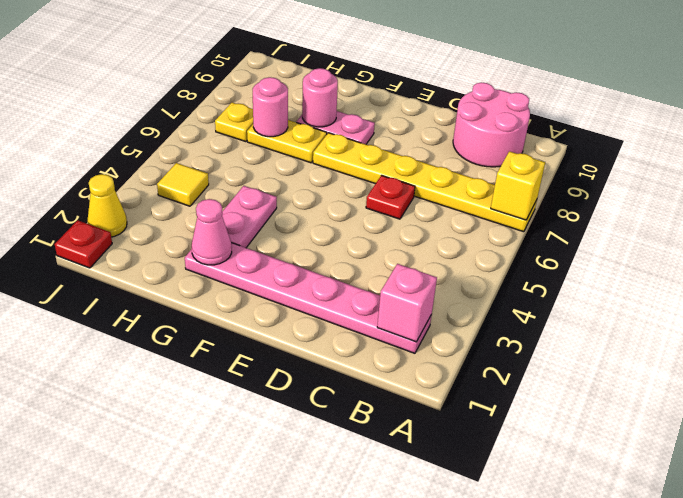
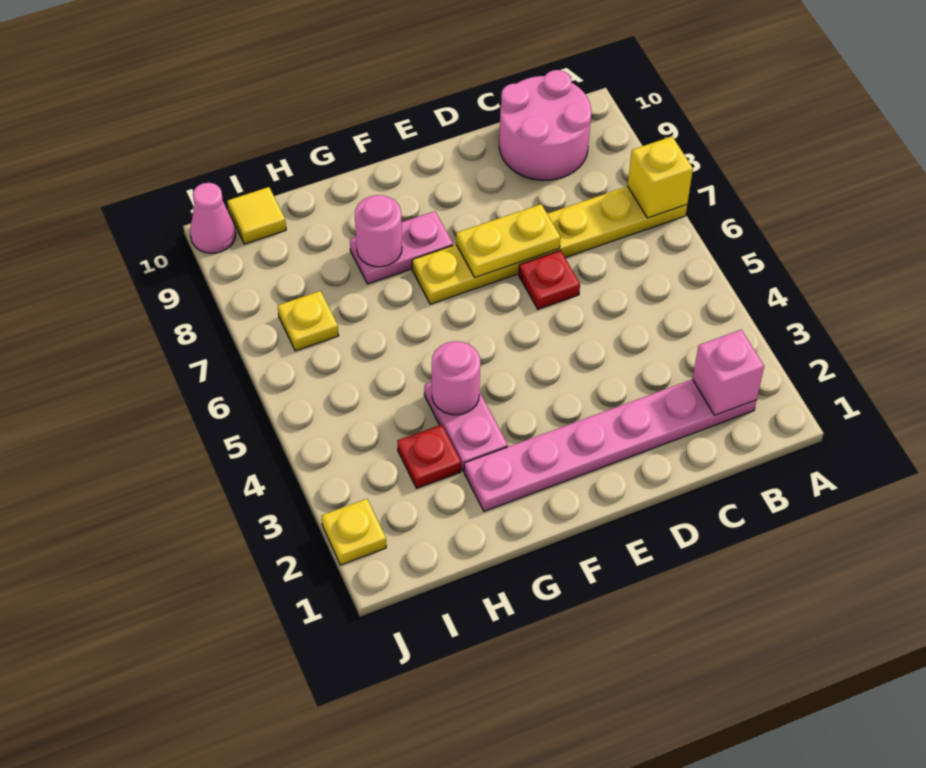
pink cone G2 level 2 -> pink cone J10 level 1
yellow plate G7:H7 level 1 -> yellow plate D7:E7 level 2
pink round brick H7 level 2 -> pink round brick G4 level 2
yellow tile I4 level 1 -> yellow tile I10 level 1
red plate J1 level 1 -> red plate H3 level 1
yellow cone J2 level 1 -> yellow plate J2 level 1

